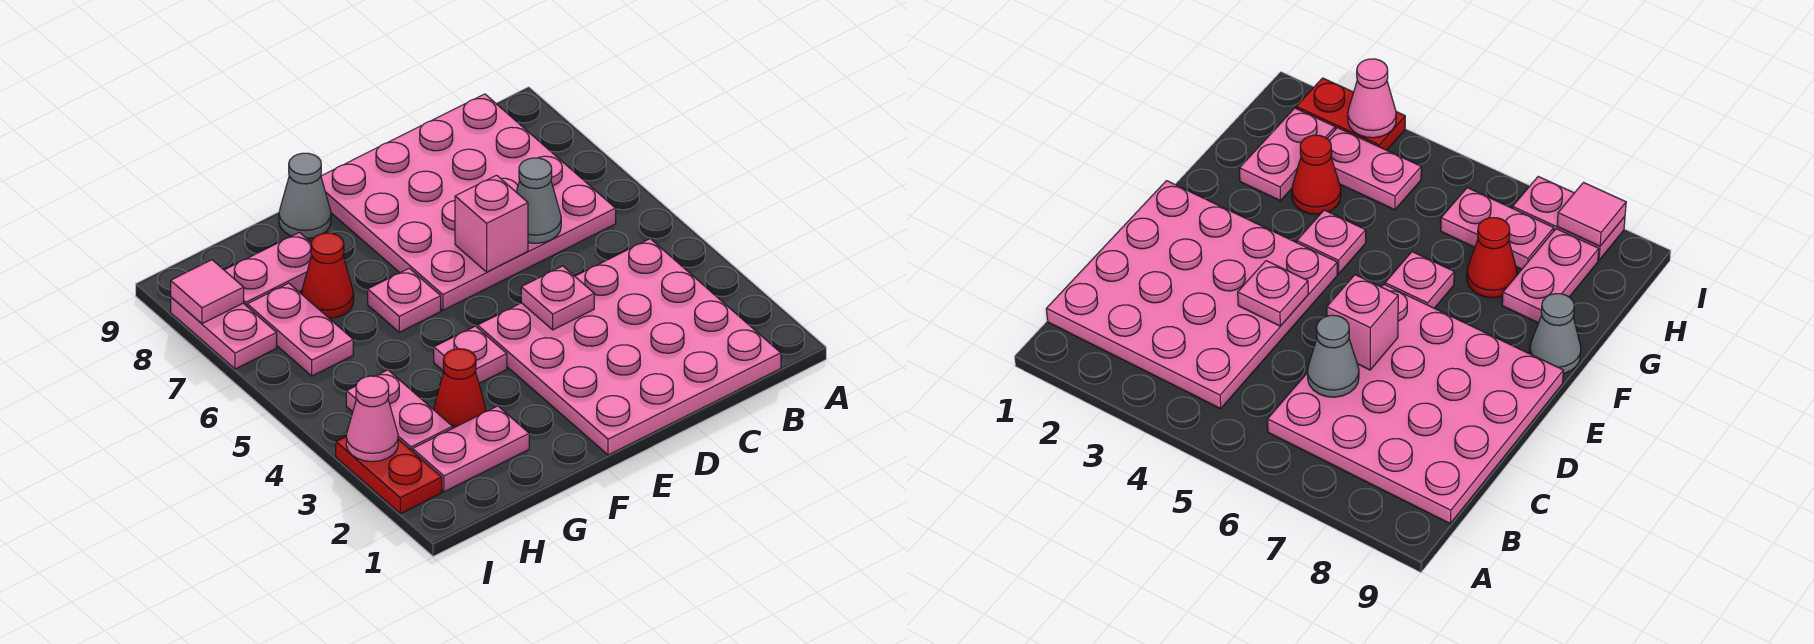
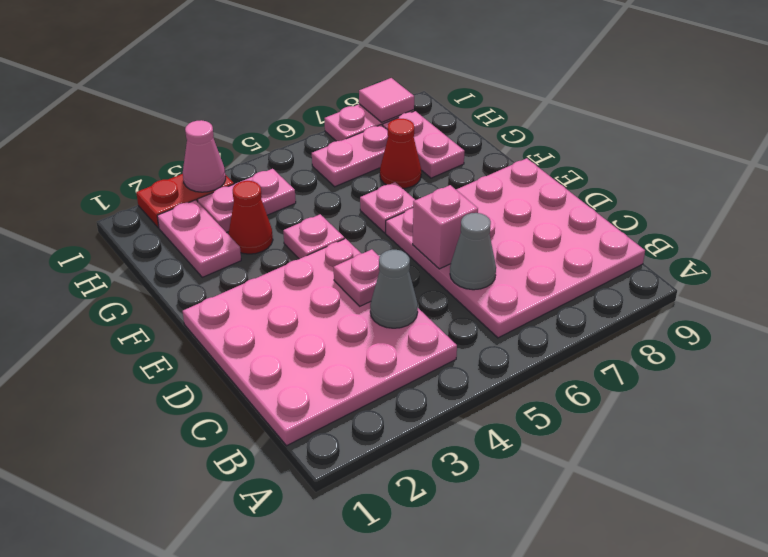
grey cone F9 level 1 -> grey cone C4 level 2

